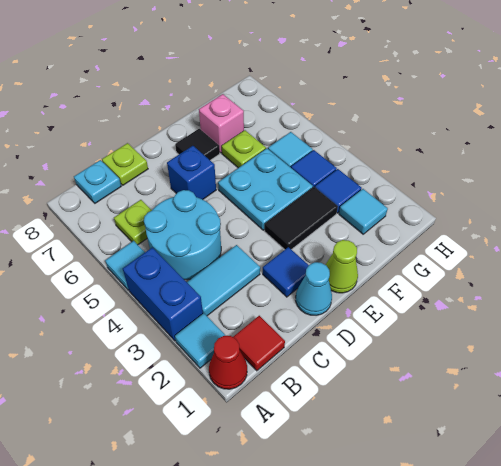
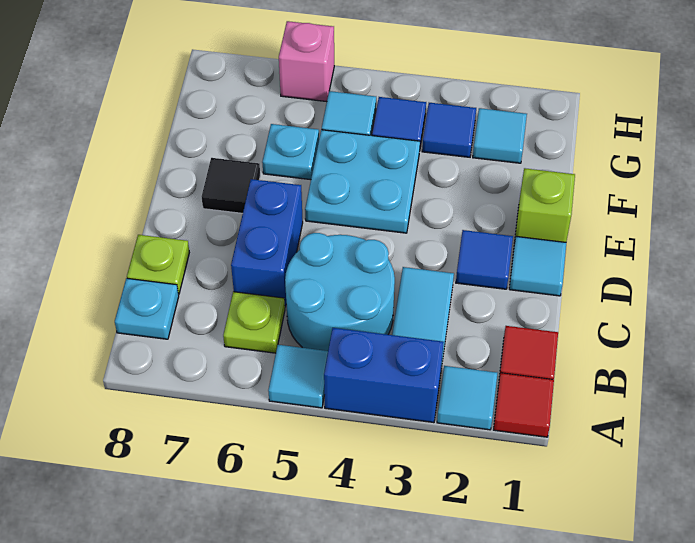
red cone A1 level 1 -> red tile A1 level 1
cyan cone D1 level 1 -> cyan tile D1 level 1
blue brick D6 level 1 -> blue brick C6:D6 level 1
lime cone E1 level 1 -> lime brick E1 level 1
black tile E3:F3 level 1 -> none
lime plate F6 level 1 -> cyan plate F6 level 1
pink brick F7 level 1 -> pink brick H6 level 1

